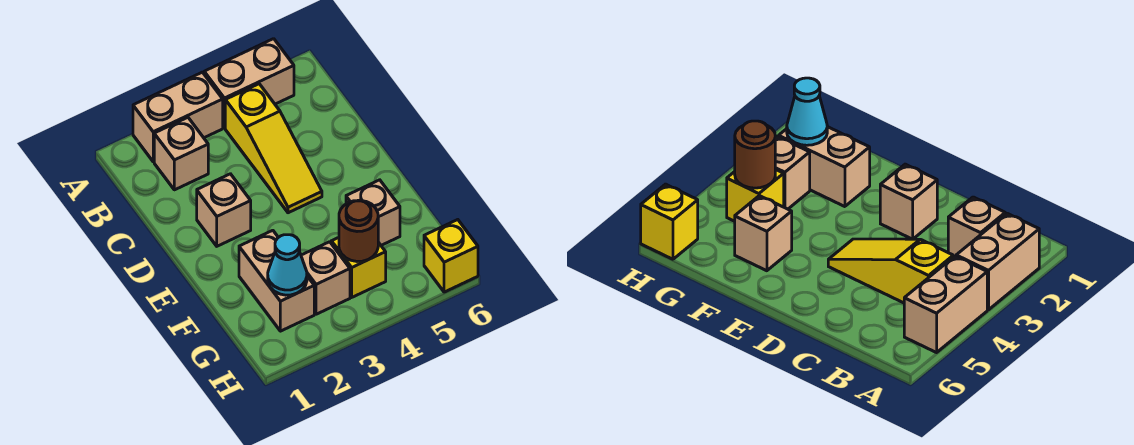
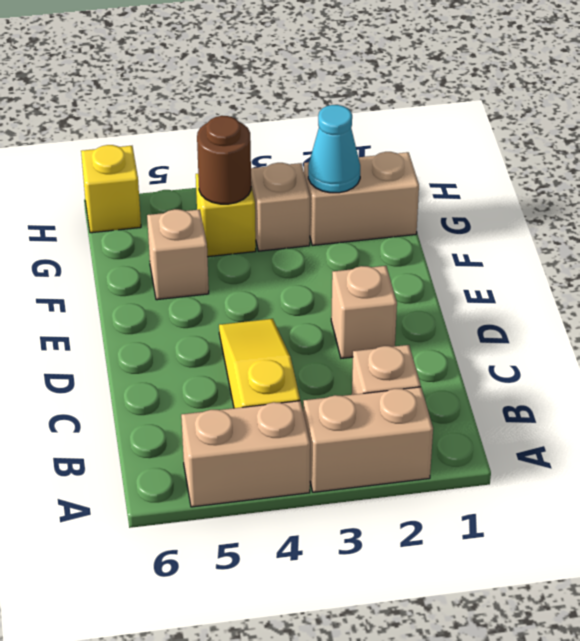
tan brick F2:G2 level 1 -> tan brick G1:G2 level 1

